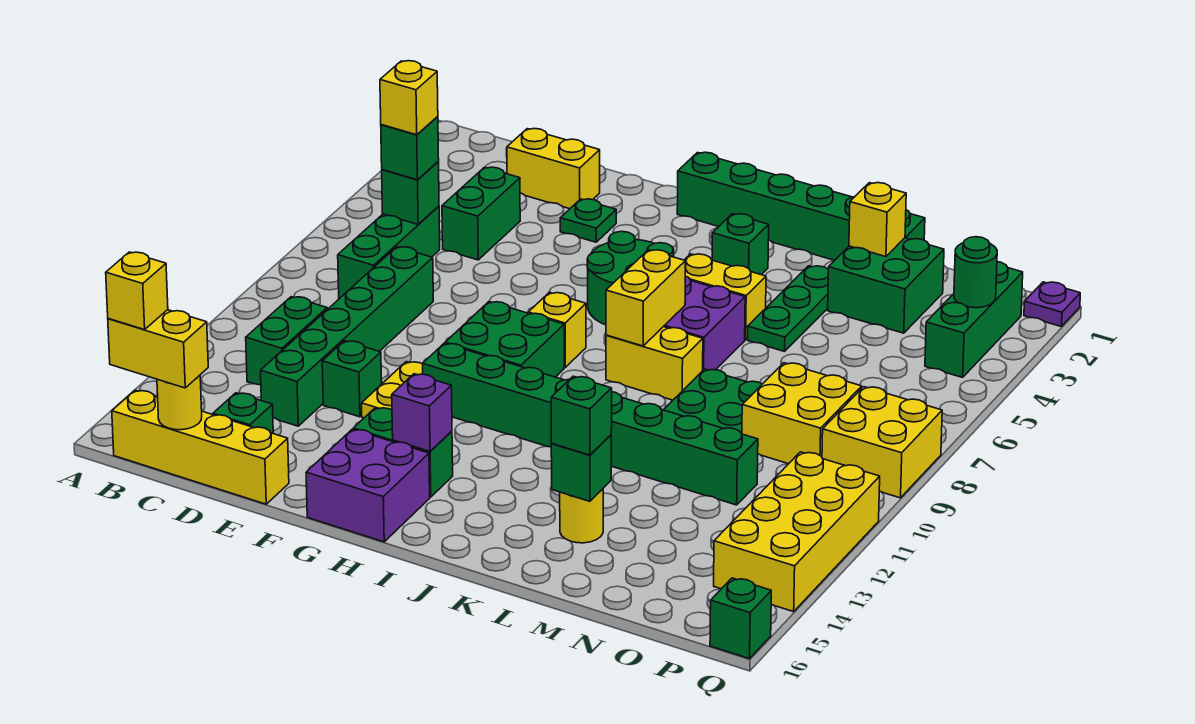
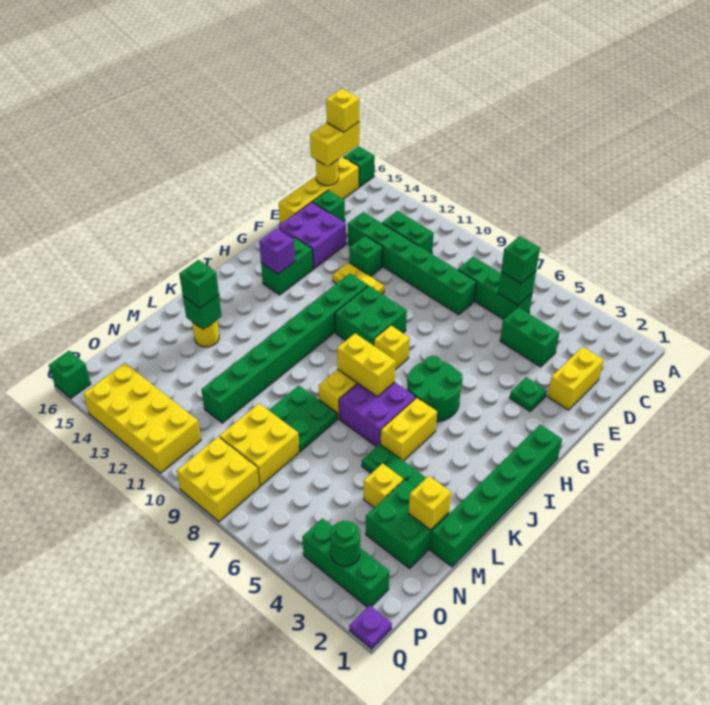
yellow brick C6 level 4 -> yellow brick M4 level 1
purple brick G15:H16 level 1 -> purple brick E14:F15 level 1
green brick J3 level 1 -> green brick A16 level 1

